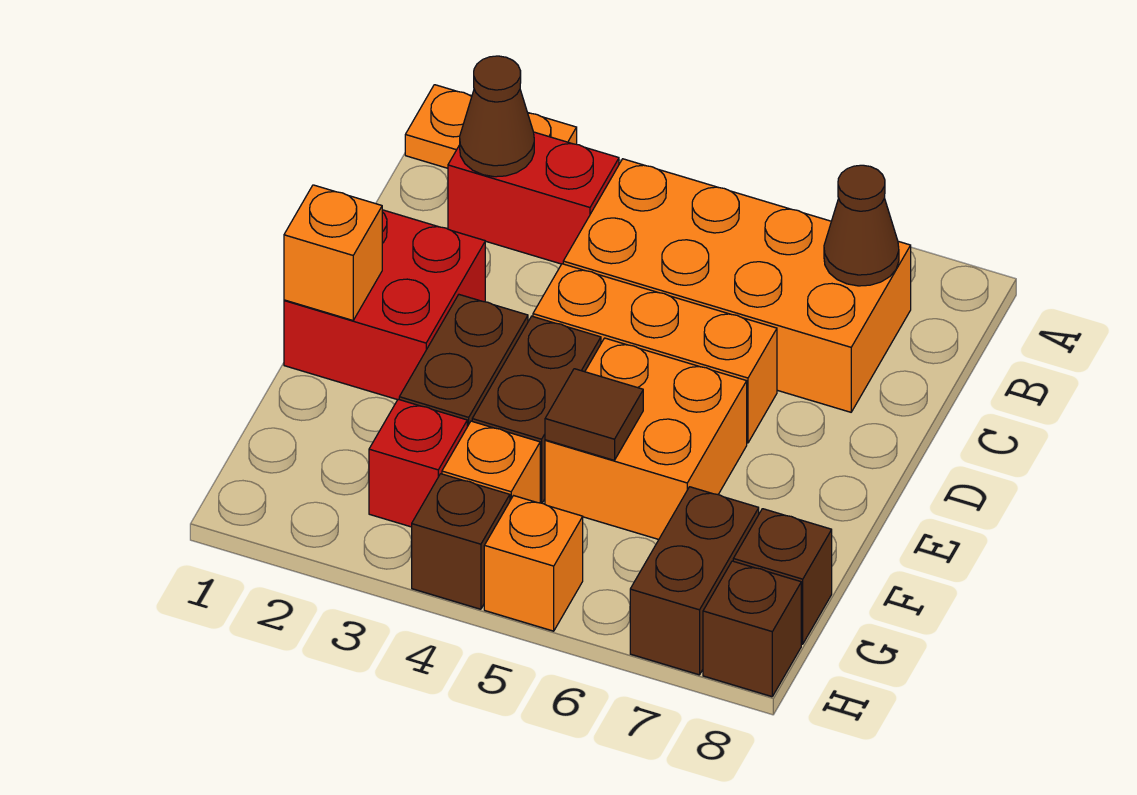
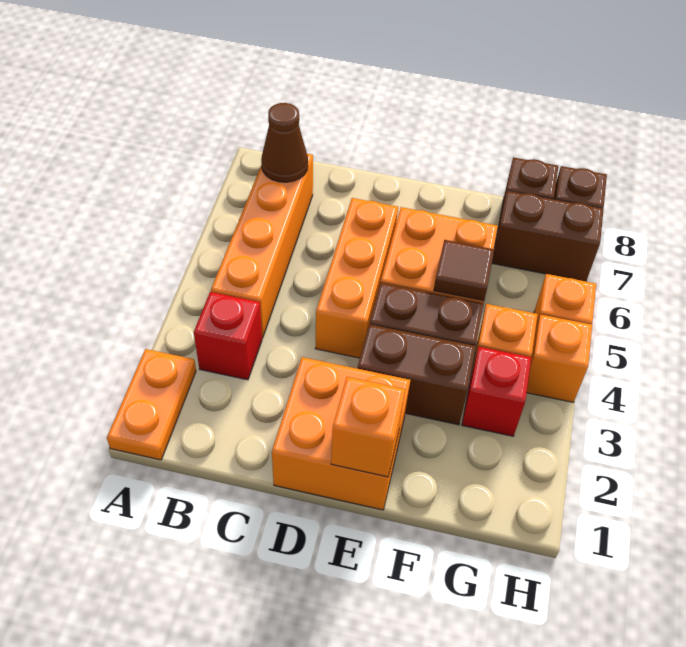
red brick B2:B3 level 1 -> red brick B3 level 1
brown cone B2 level 2 -> none
orange brick B4:C7 level 1 -> orange brick B4:B7 level 1
red brick D1:E2 level 1 -> orange brick D1:E2 level 1
brown brick H4 level 1 -> orange brick H4 level 1

